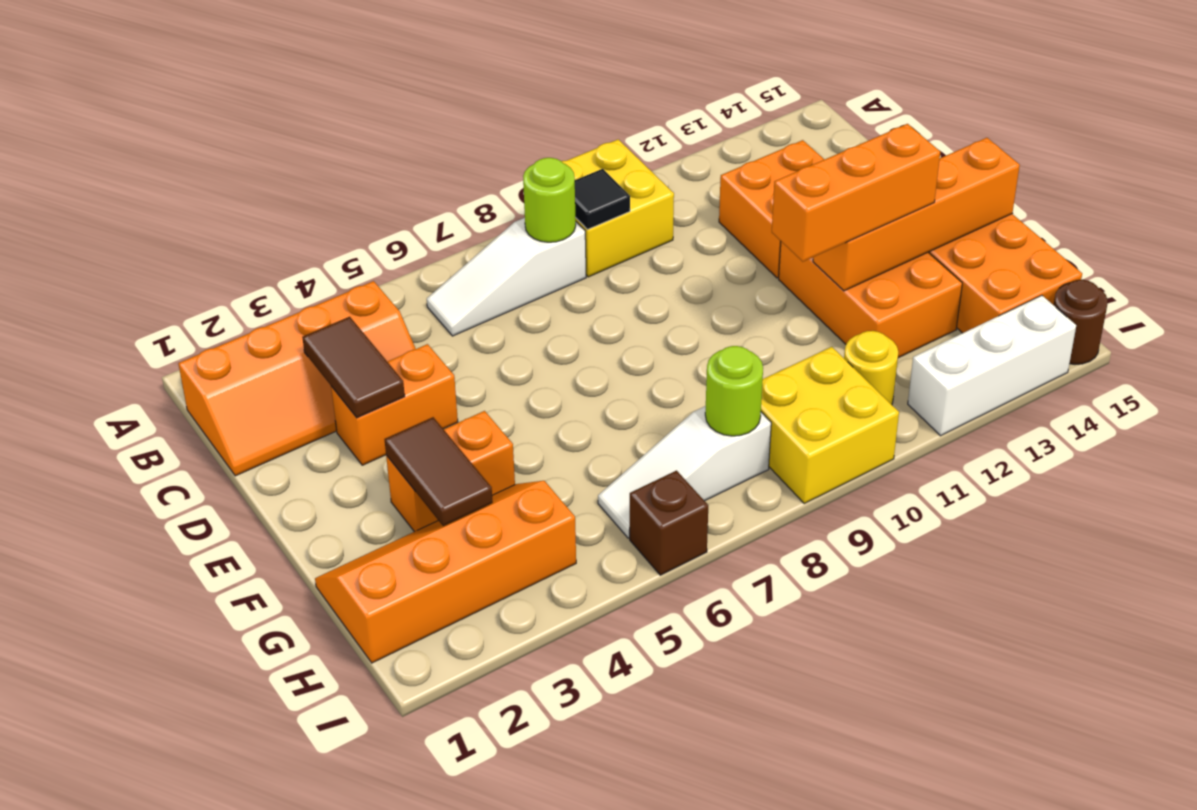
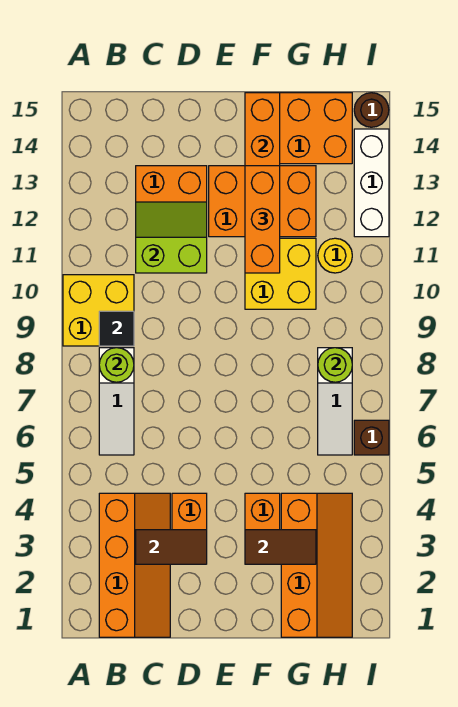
none -> lime slope C11:D12 level 2 top 11
orange slope G1:H4 level 1 top H -> orange slope G1:H4 level 1 top G
yellow brick H9:I10 level 1 -> yellow brick F10:G11 level 1

